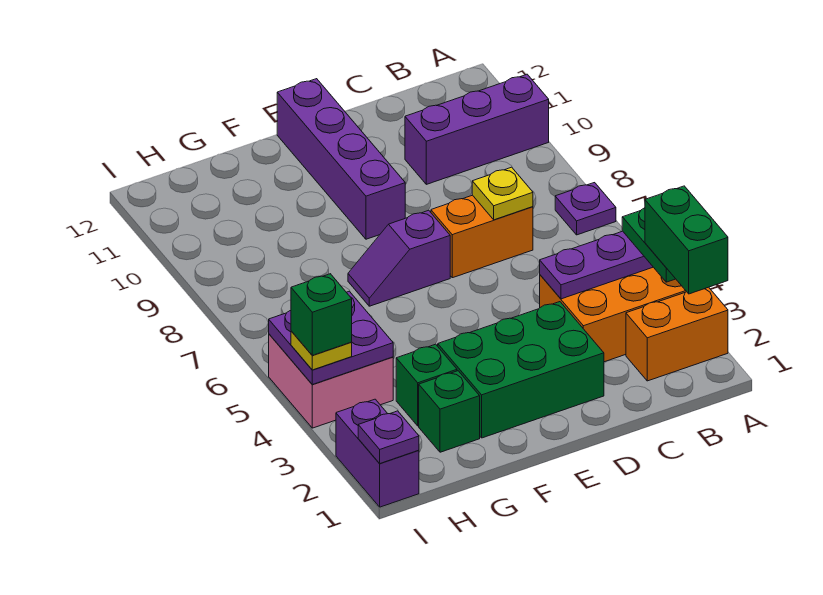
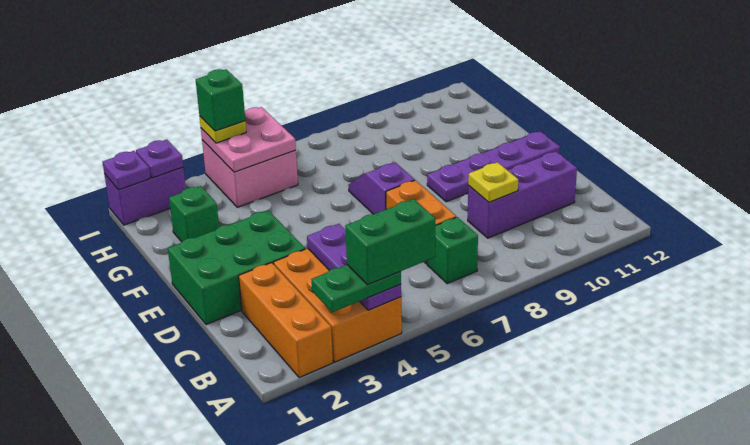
orange brick A2:B2 level 1 -> orange brick A2:C2 level 1
green brick A2:A3 level 4 -> green brick A4:A5 level 4
purple plate A7 level 1 -> purple plate I2 level 2
purple brick A10:C10 level 1 -> purple brick C9:C11 level 1
yellow plate C7 level 2 -> yellow plate C9 level 2
green brick D2:F3 level 1 -> green brick D1:E3 level 1
purple brick E9:E12 level 1 -> purple plate E9:E12 level 1
green brick G3 level 1 -> green brick B7 level 1
purple plate H4:I5 level 2 -> pink plate H4:I5 level 2

